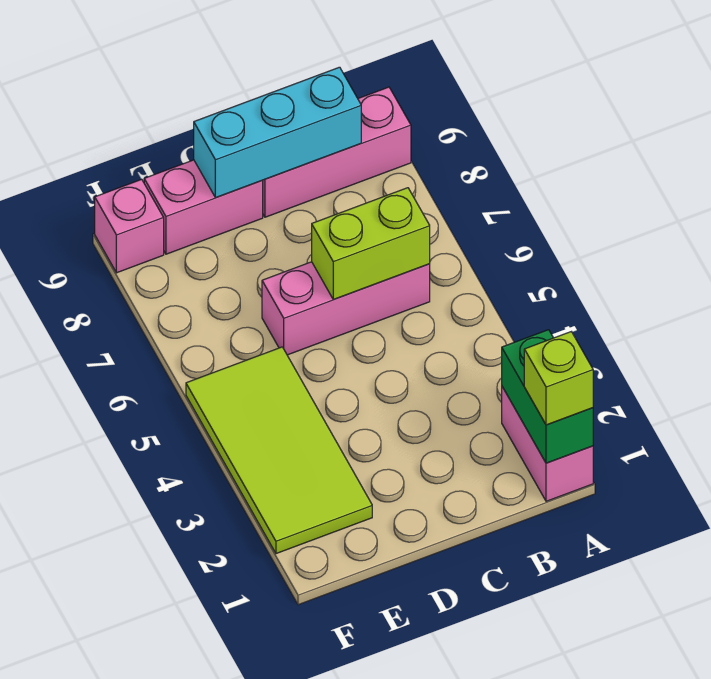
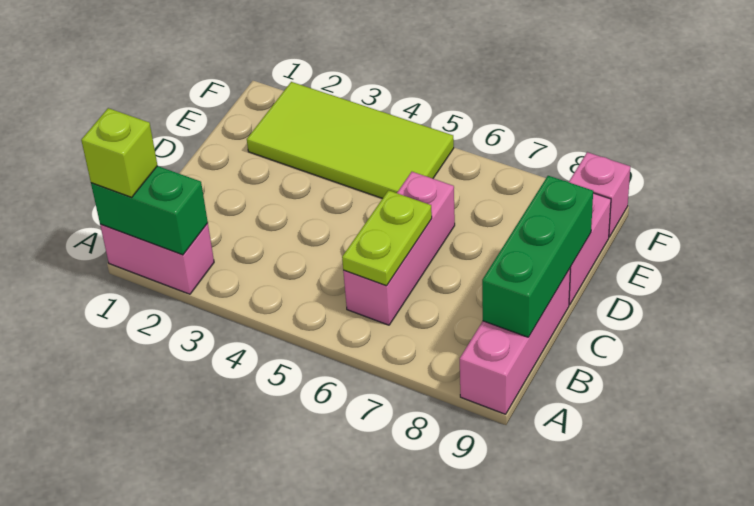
lime brick B6:C6 level 2 -> lime plate B6:C6 level 2
cyan brick B9:D9 level 2 -> green brick B9:D9 level 2

